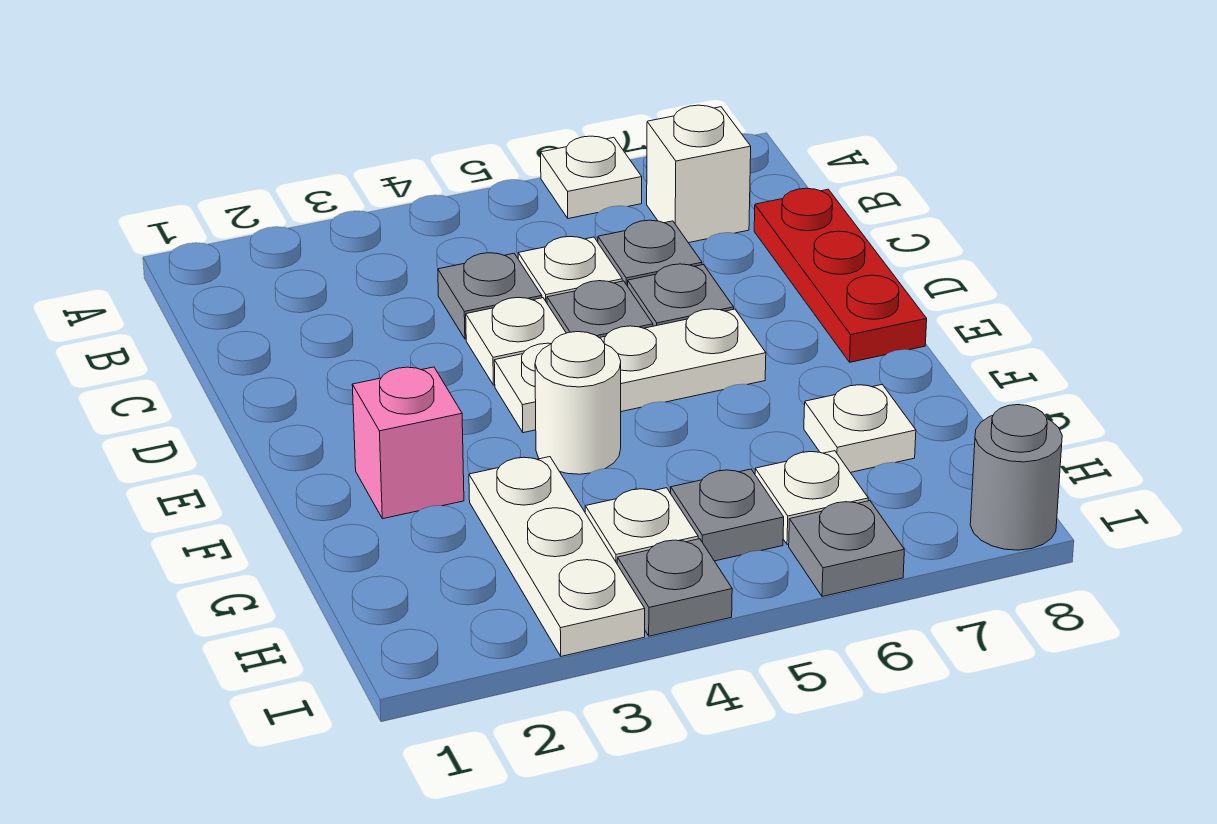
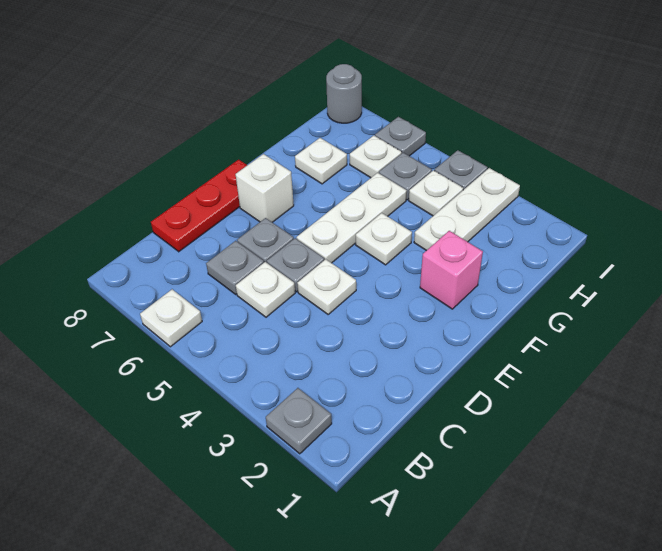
white brick B7 level 1 -> white brick E7 level 1
grey plate C4 level 1 -> grey plate A2 level 1
white plate E4:E6 level 1 -> white plate E5:G5 level 1
white round brick F4 level 1 -> white plate F4 level 1

